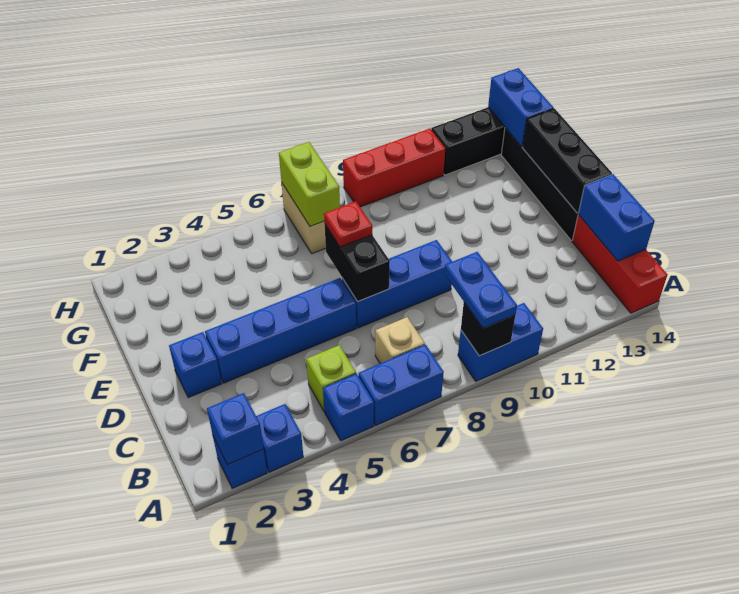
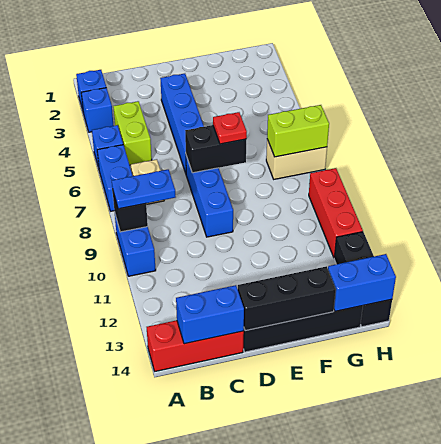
blue brick A2 level 2 -> none
lime brick B5 level 1 -> lime brick B4:B5 level 1
blue brick D2 level 1 -> none

